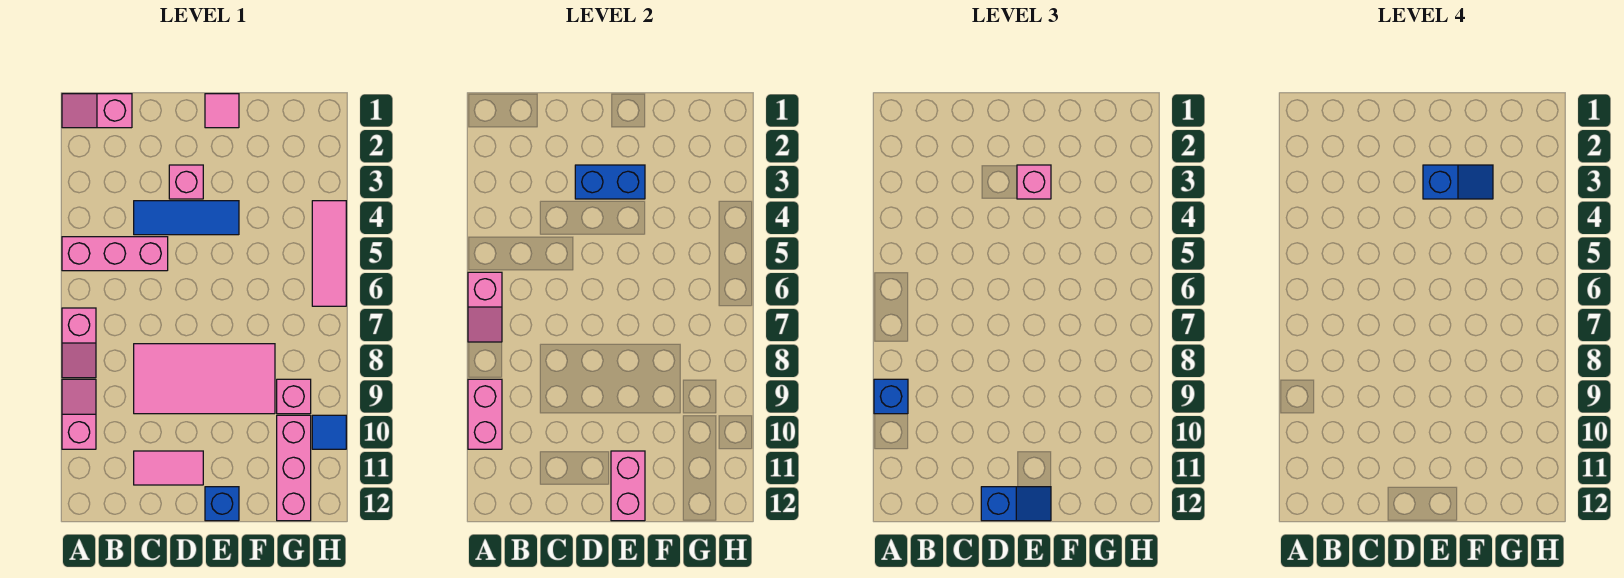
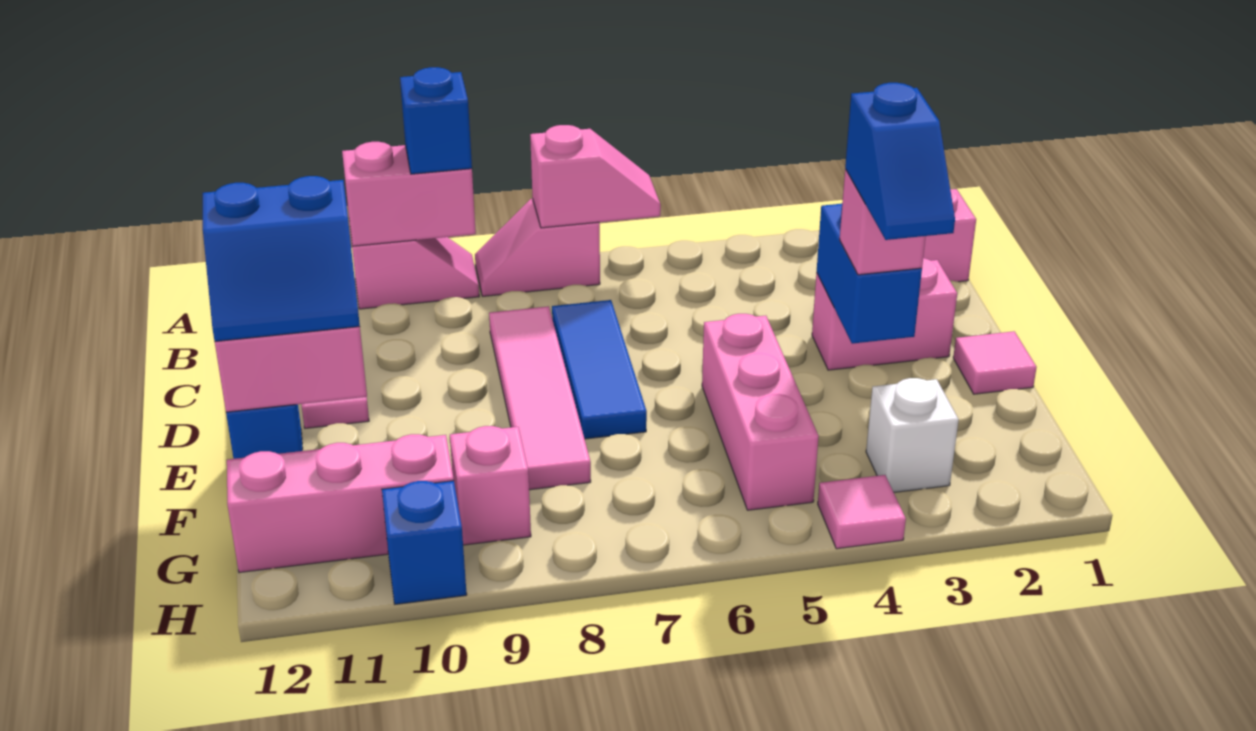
pink brick A5:C5 level 1 -> pink brick E5:G5 level 1
pink slope A6:A7 level 2 top 6 -> pink slope A6:A7 level 2 top 7
blue tile C4:E4 level 1 -> blue tile C7:E7 level 1
pink tile C8:F9 level 1 -> pink tile C8:F8 level 1
pink brick D3 level 1 -> pink brick D2:D3 level 1
blue slope D12:E12 level 3 top D -> blue slope D11:E12 level 3 top D
none -> white brick G3 level 1
pink tile H4:H6 level 1 -> pink tile H4 level 1
blue tile H10 level 1 -> blue brick H10 level 1

